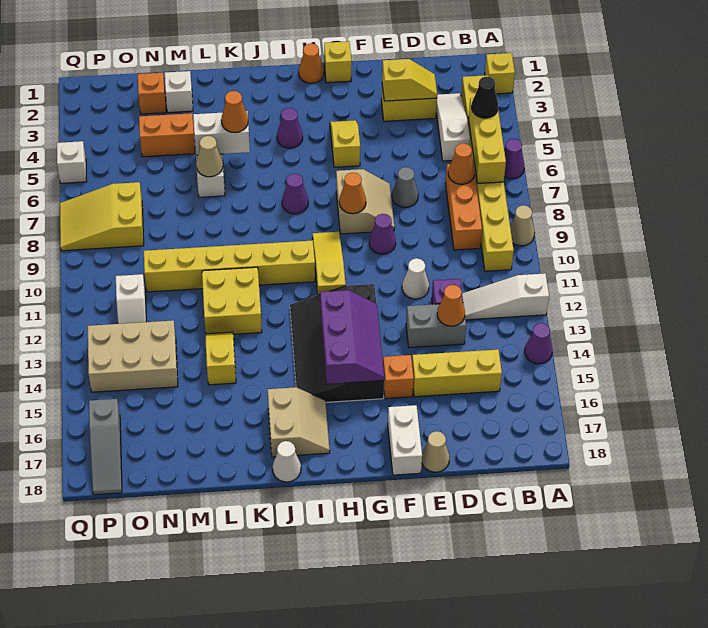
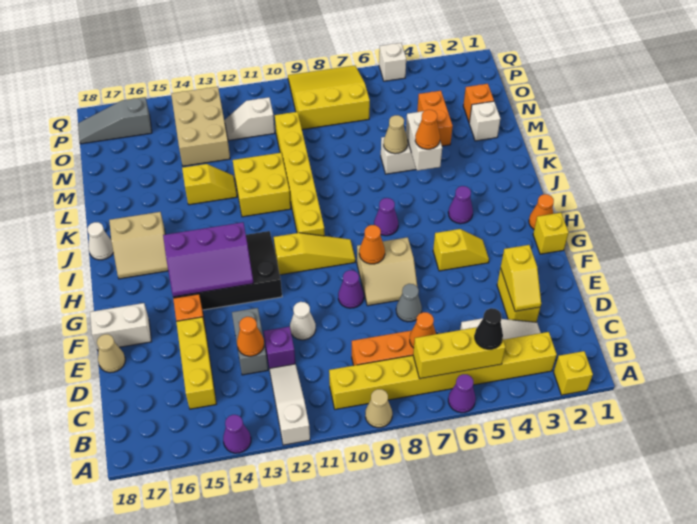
yellow slope O7:Q8 level 1 top O -> yellow slope O7:Q9 level 1 top O

